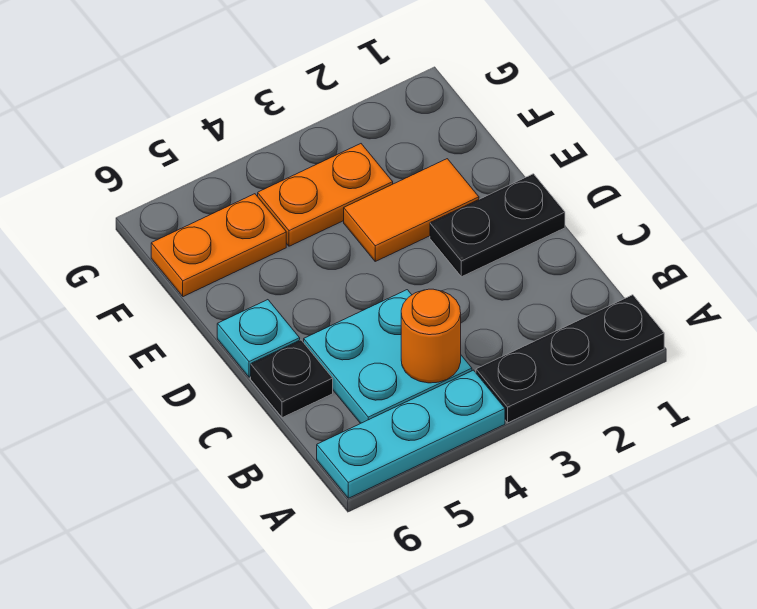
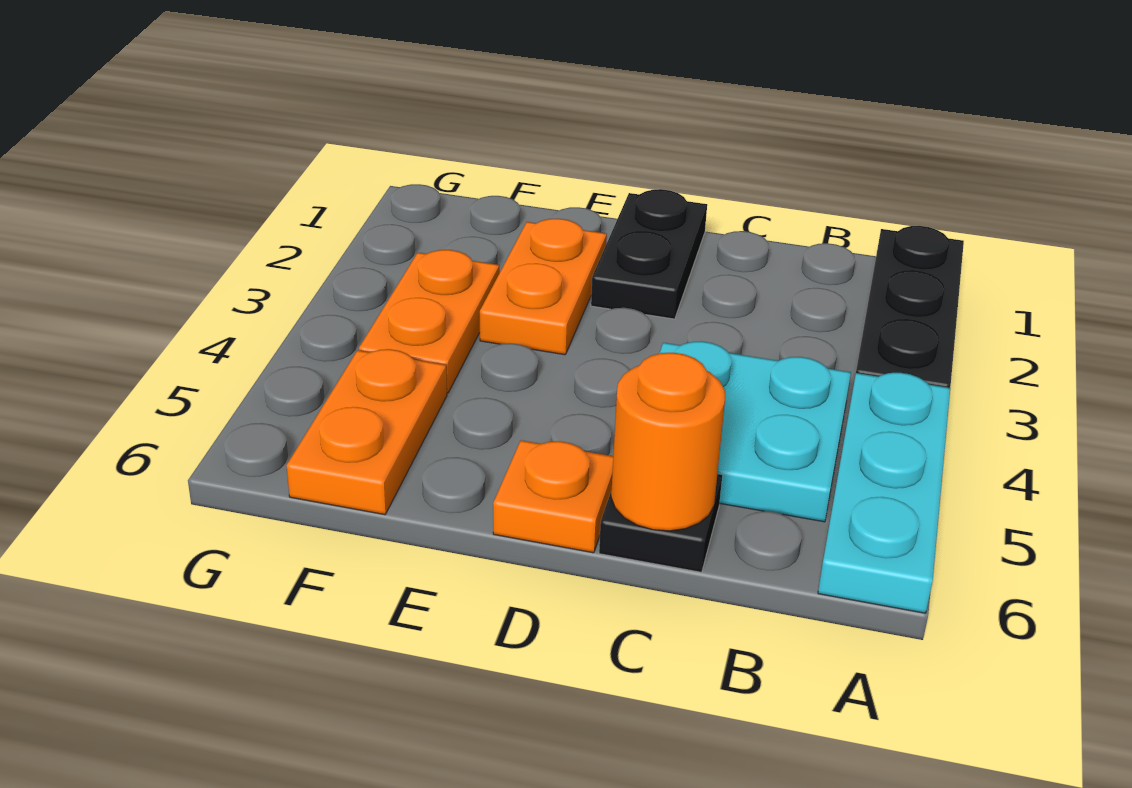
orange round brick B4 level 2 -> orange round brick C6 level 2
cyan plate D6 level 1 -> orange plate D6 level 1
orange tile E2:E3 level 1 -> orange plate E2:E3 level 1

